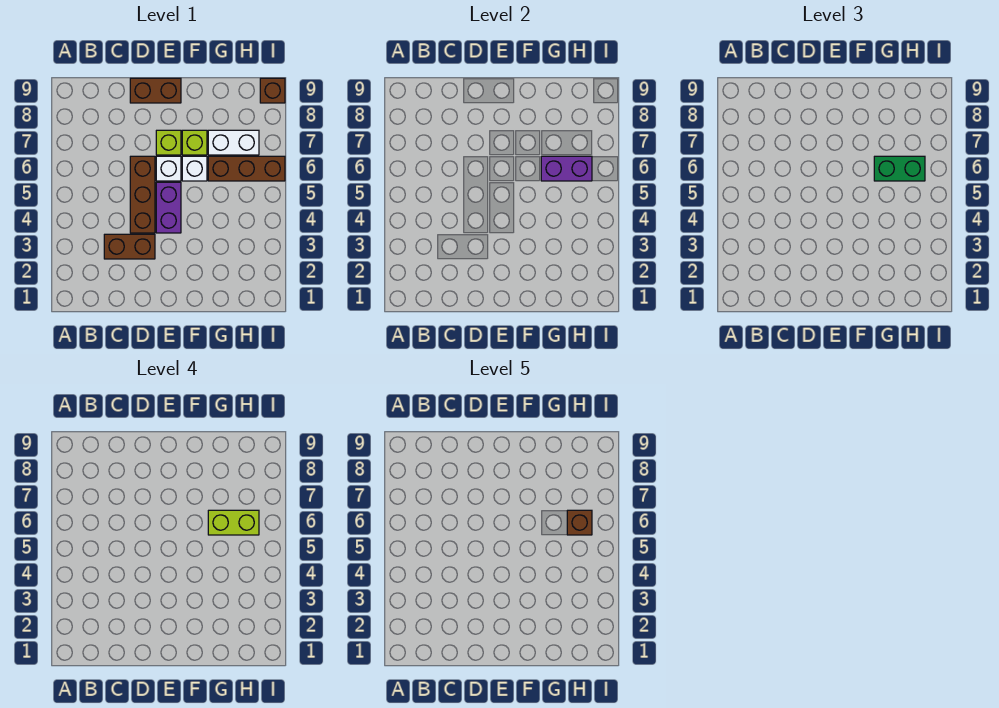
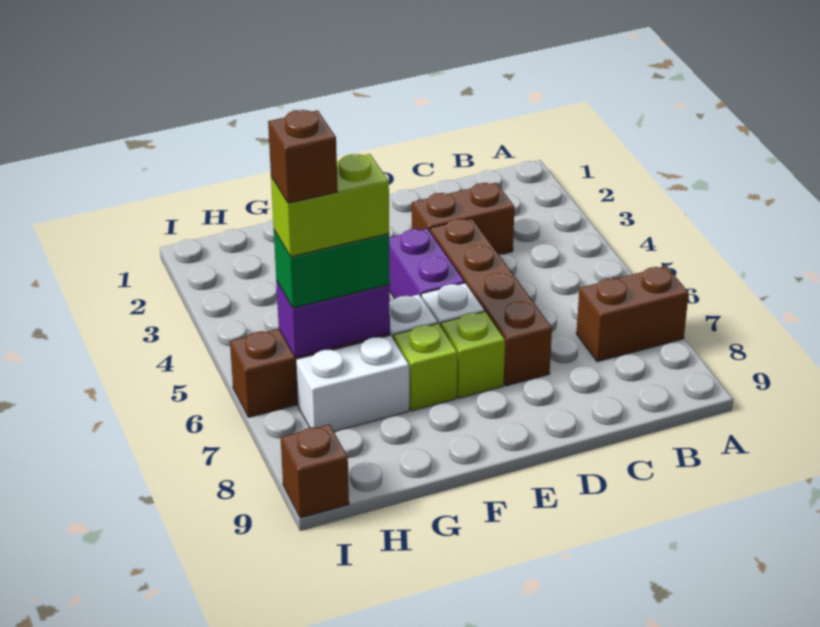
brown brick D4:D6 level 1 -> brown brick D4:D7 level 1
brown brick D9:E9 level 1 -> brown brick A7:B7 level 1

